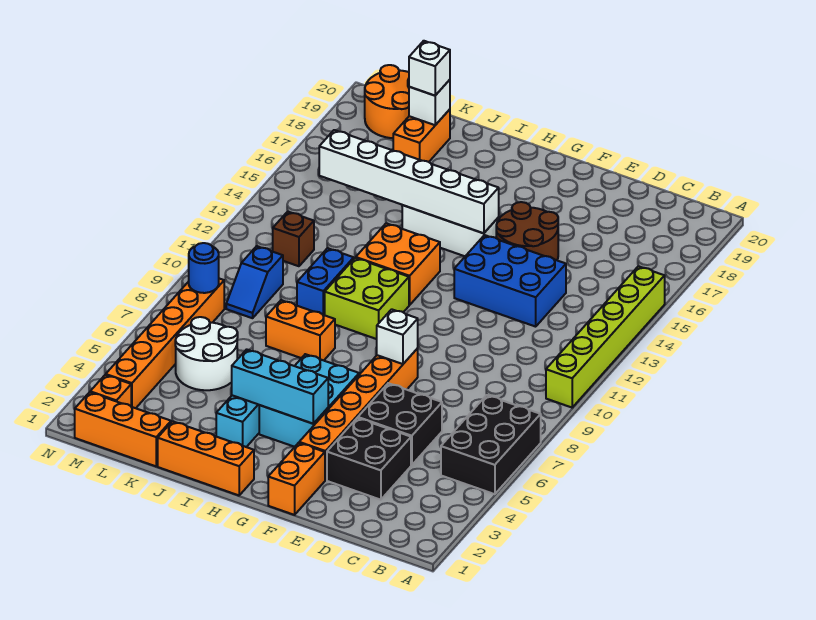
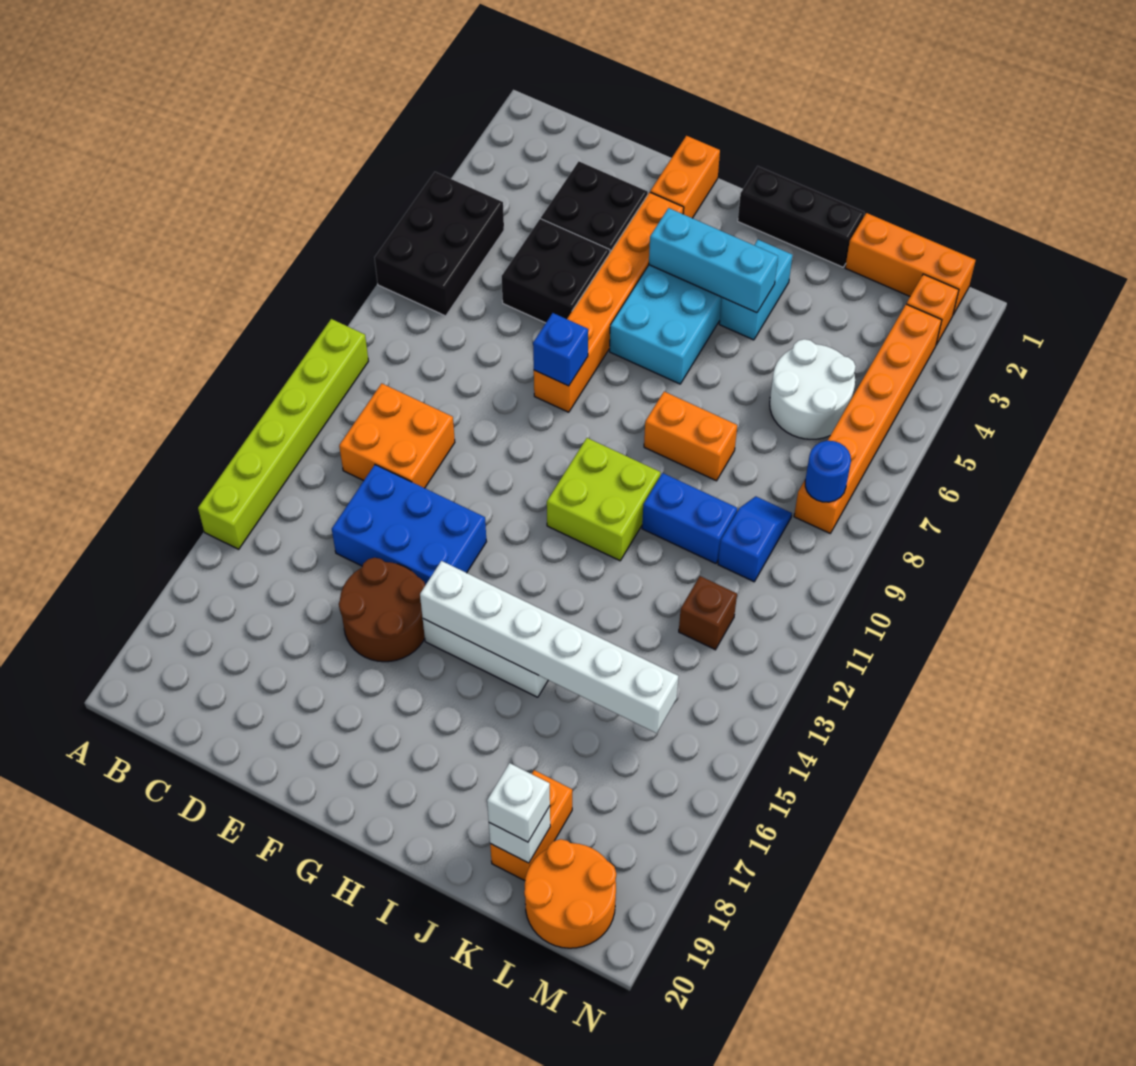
white brick F8 level 2 -> blue brick F8 level 2
orange brick H1:J1 level 1 -> black brick H1:J1 level 1
orange brick H12:I13 level 1 -> orange brick C11:D12 level 1
blue brick J10:J11 level 1 -> blue brick J10:K10 level 1

